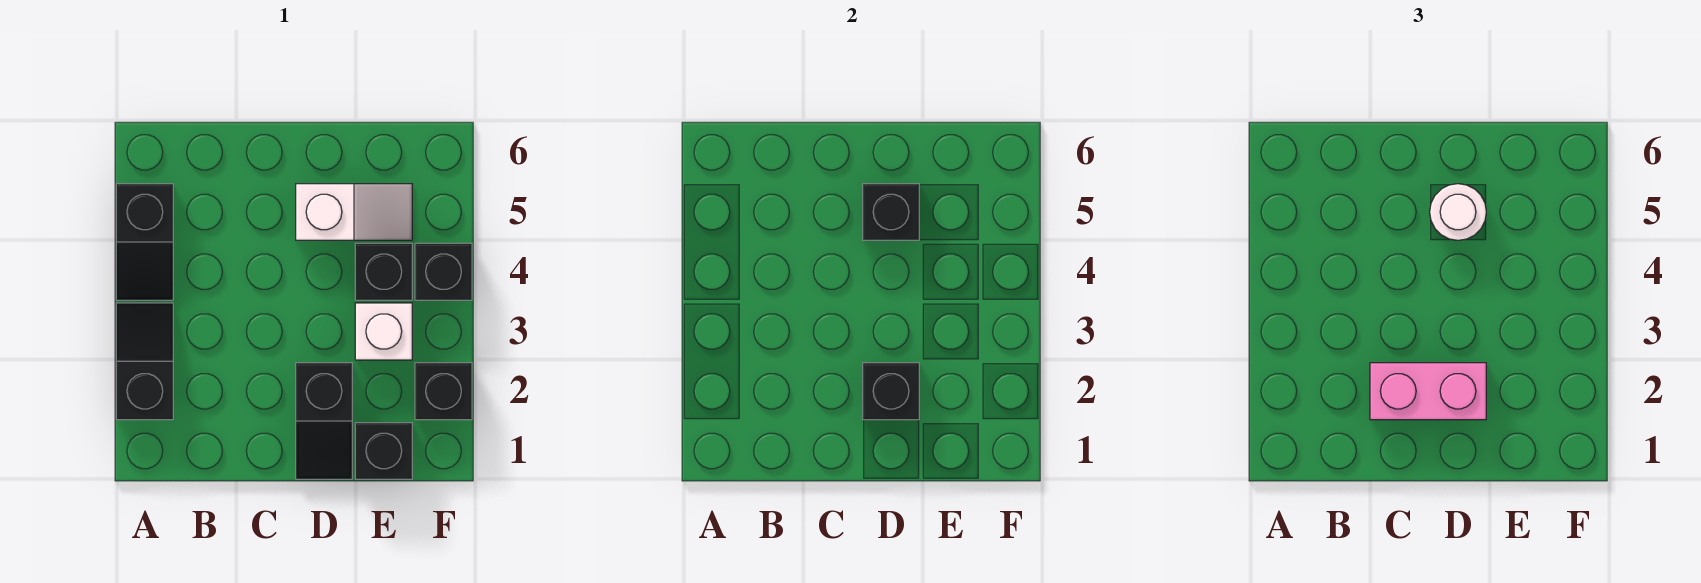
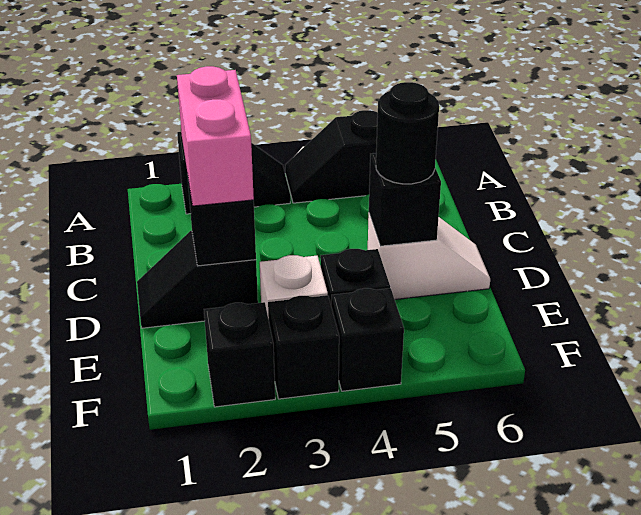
white slope D5:E5 level 1 top D -> white slope D5:D6 level 1 top 5
white round brick D5 level 3 -> black round brick D5 level 3
black brick E1 level 1 -> black brick F3 level 1

